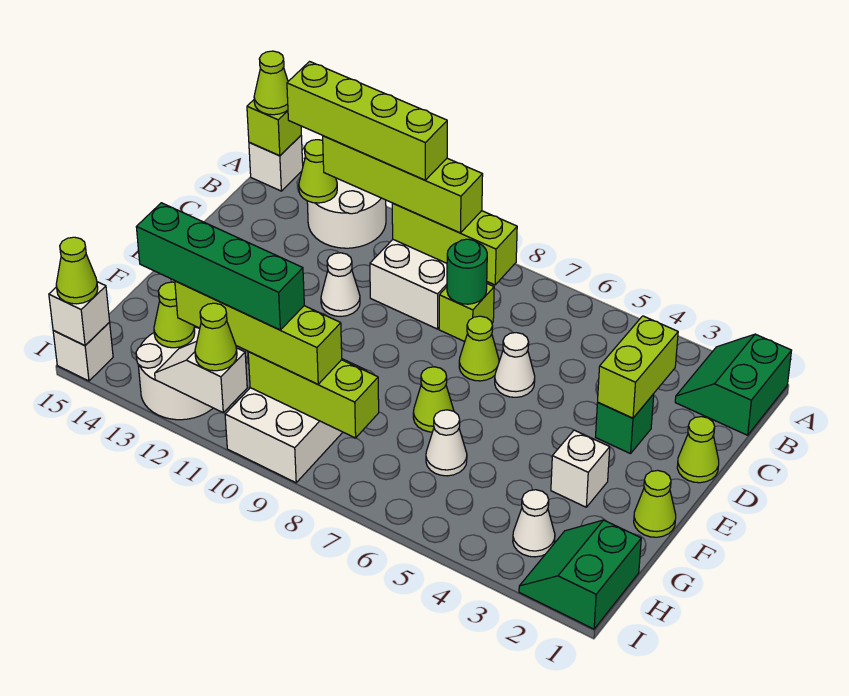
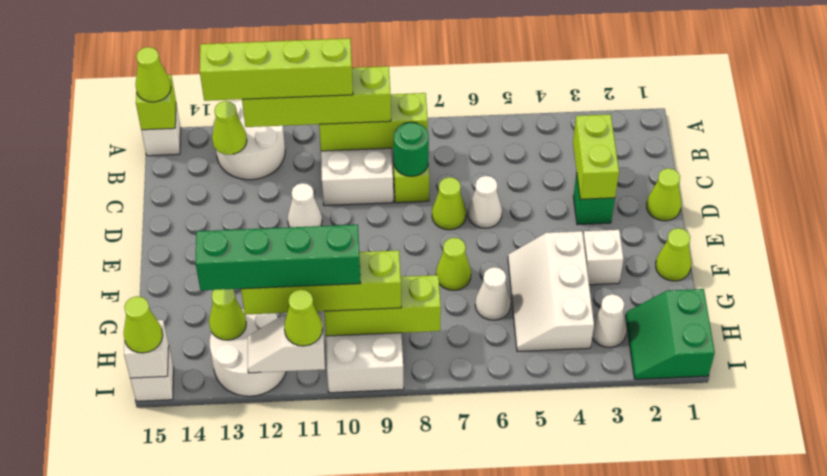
green slope A1:B2 level 1 top 1 -> none
none -> white slope F4:H5 level 1 top 4

